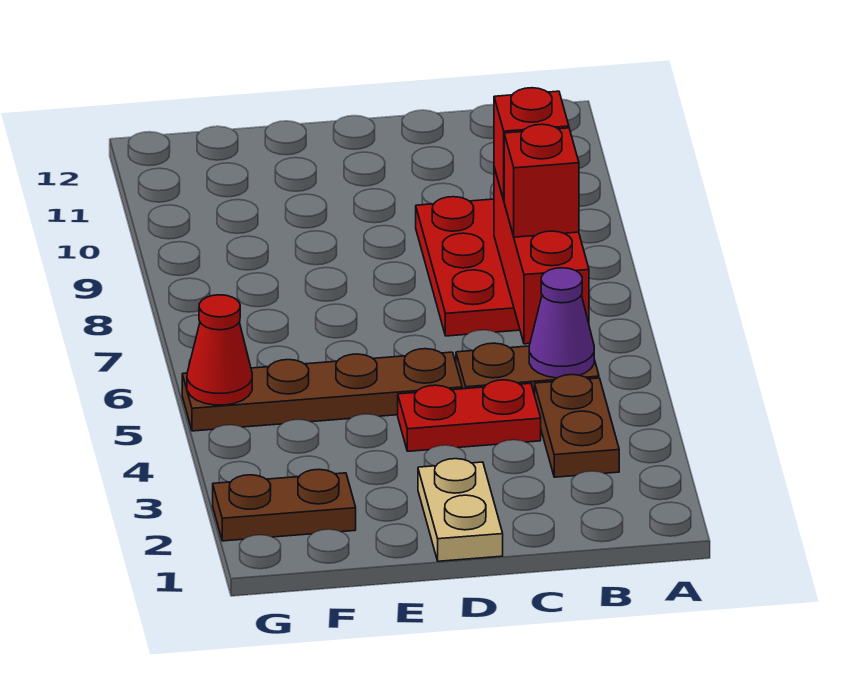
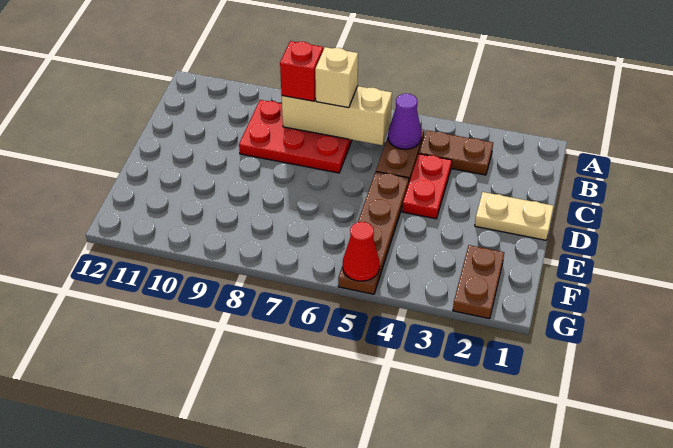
red brick B6:B8 level 2 -> tan brick B6:B8 level 2
red brick B7 level 3 -> tan brick B7 level 3

